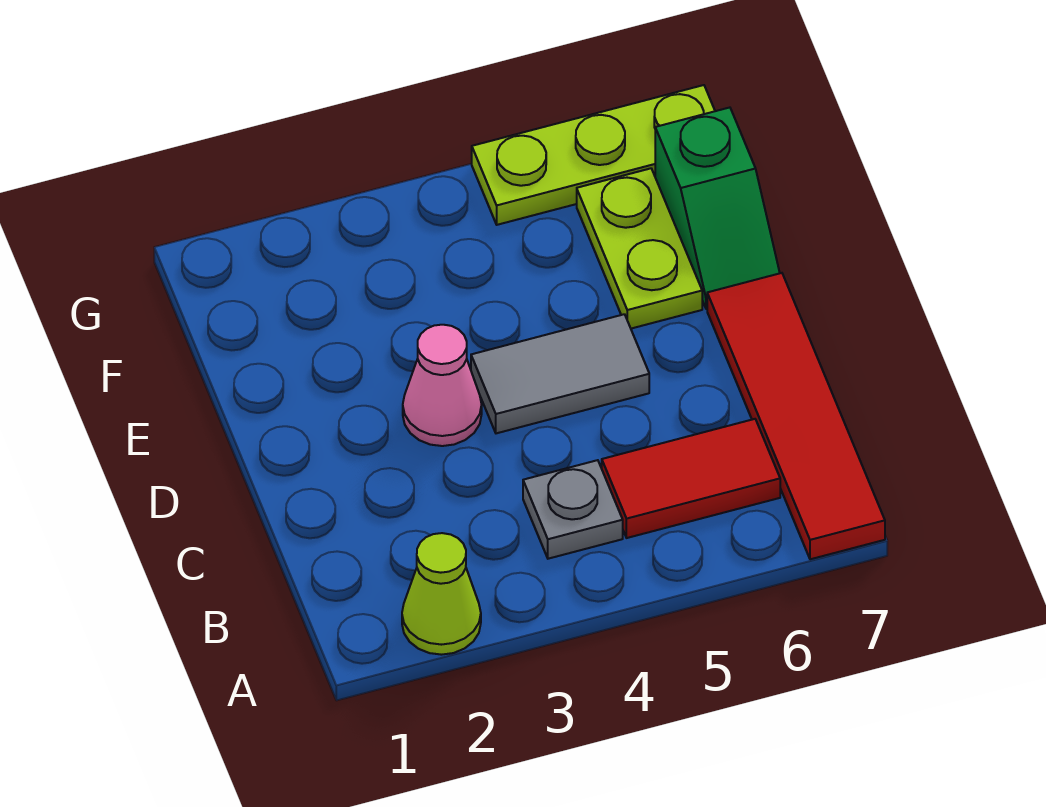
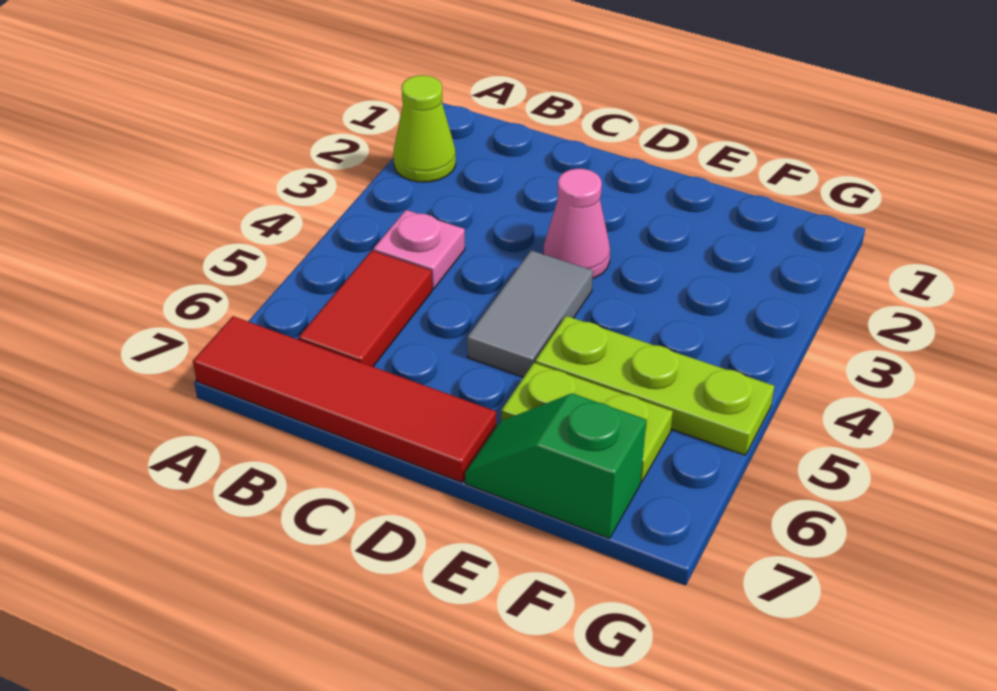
grey plate B4 level 1 -> pink plate B4 level 1
lime plate G5:G7 level 1 -> lime plate E5:G5 level 1

